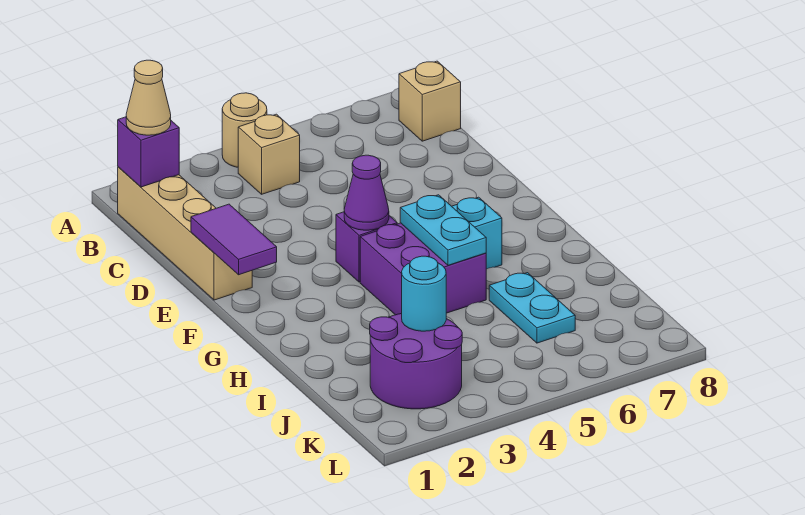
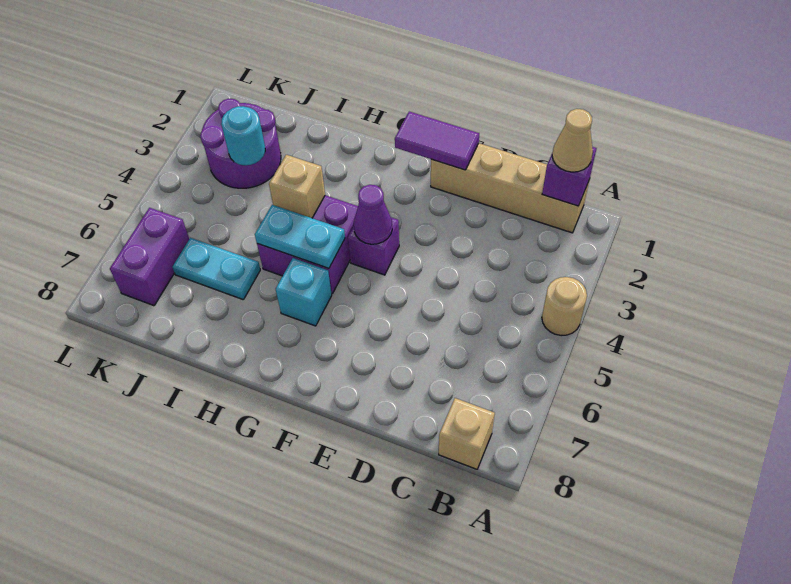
tan brick B4 level 1 -> tan brick H4 level 2
none -> purple brick K6:K7 level 1

